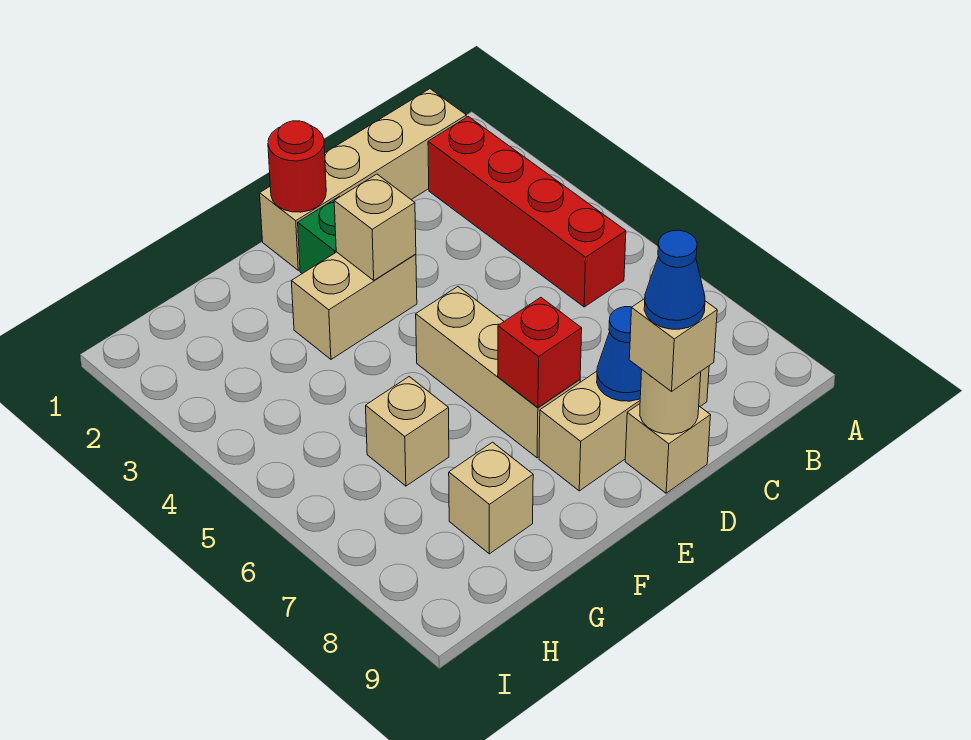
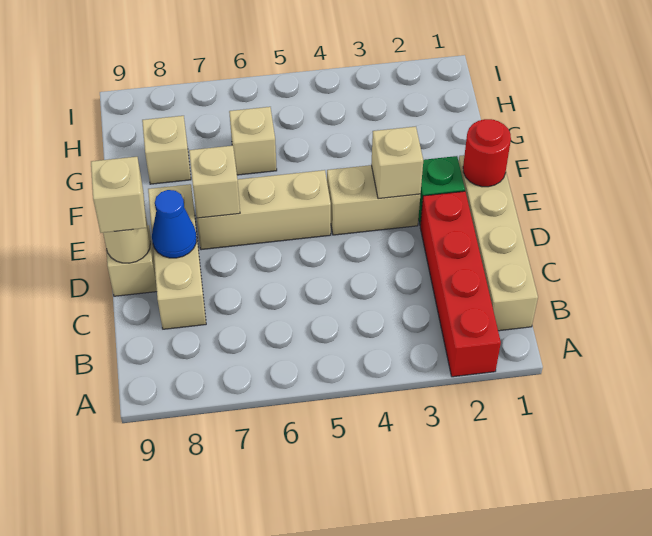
red brick B2:B5 level 1 -> red brick A2:D2 level 1
blue cone D9 level 4 -> none
tan brick E3:F3 level 1 -> tan brick E3:E4 level 1
red brick E7 level 2 -> tan brick E7 level 2

